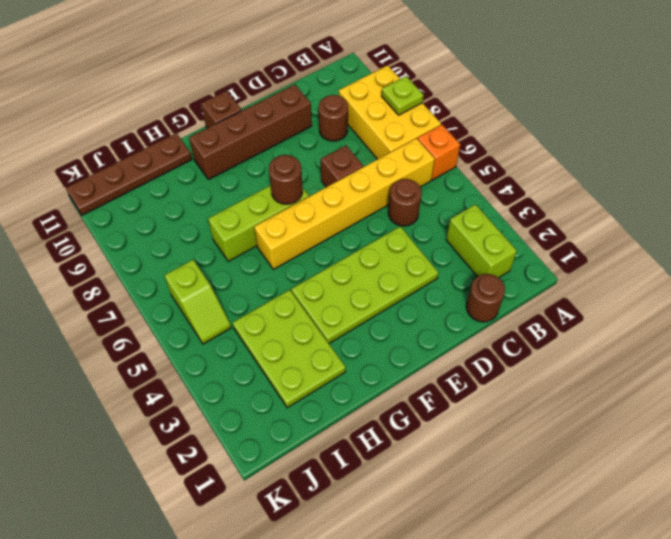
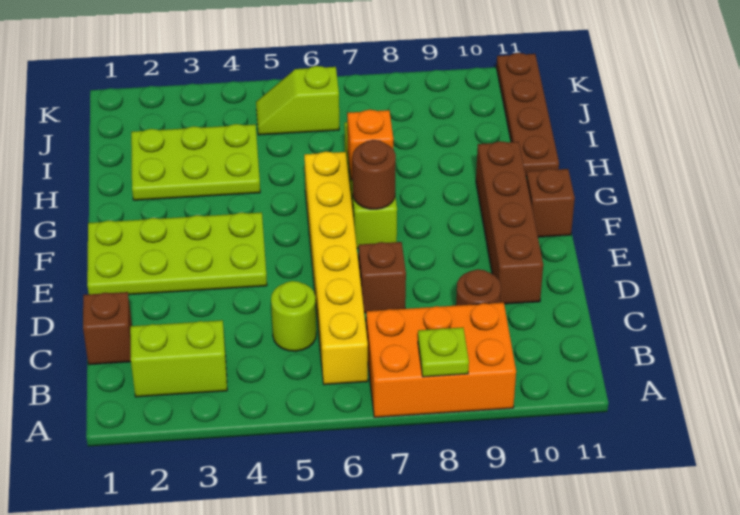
orange brick A6 level 1 -> orange brick G7 level 2
yellow brick A7:B9 level 1 -> orange brick A7:B9 level 1
brown round brick C1 level 1 -> brown brick C1 level 1
brown round brick C5 level 1 -> lime round brick C5 level 1
lime plate D3:G4 level 1 -> lime plate E1:F4 level 1

